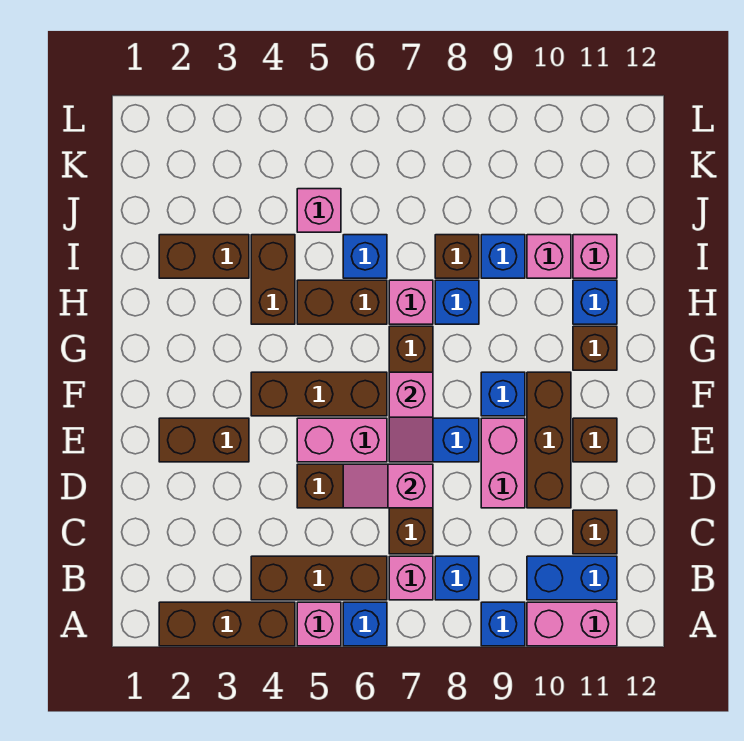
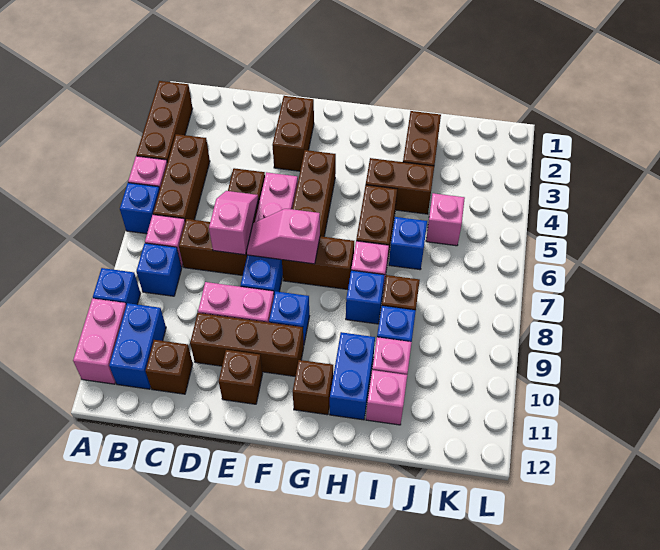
blue brick H11 level 1 -> blue brick H10:H11 level 1

